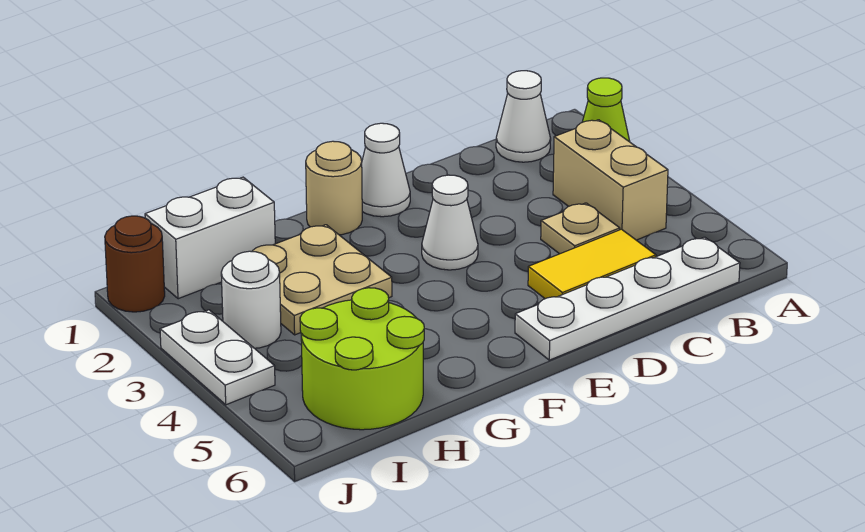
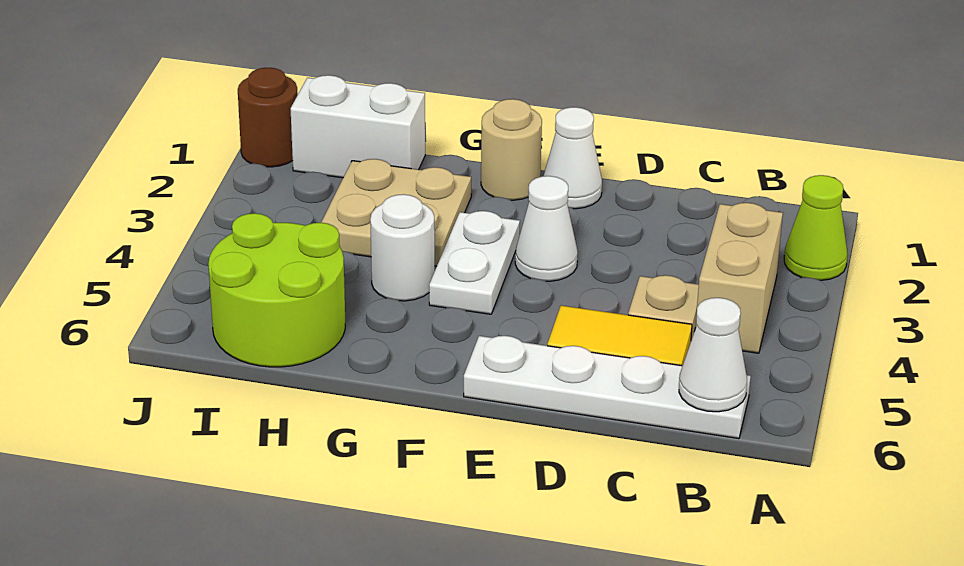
white cone B1 level 1 -> white cone B6 level 2
white round brick I3 level 1 -> white round brick G4 level 1
white plate J3:J4 level 1 -> white plate F3:F4 level 1

